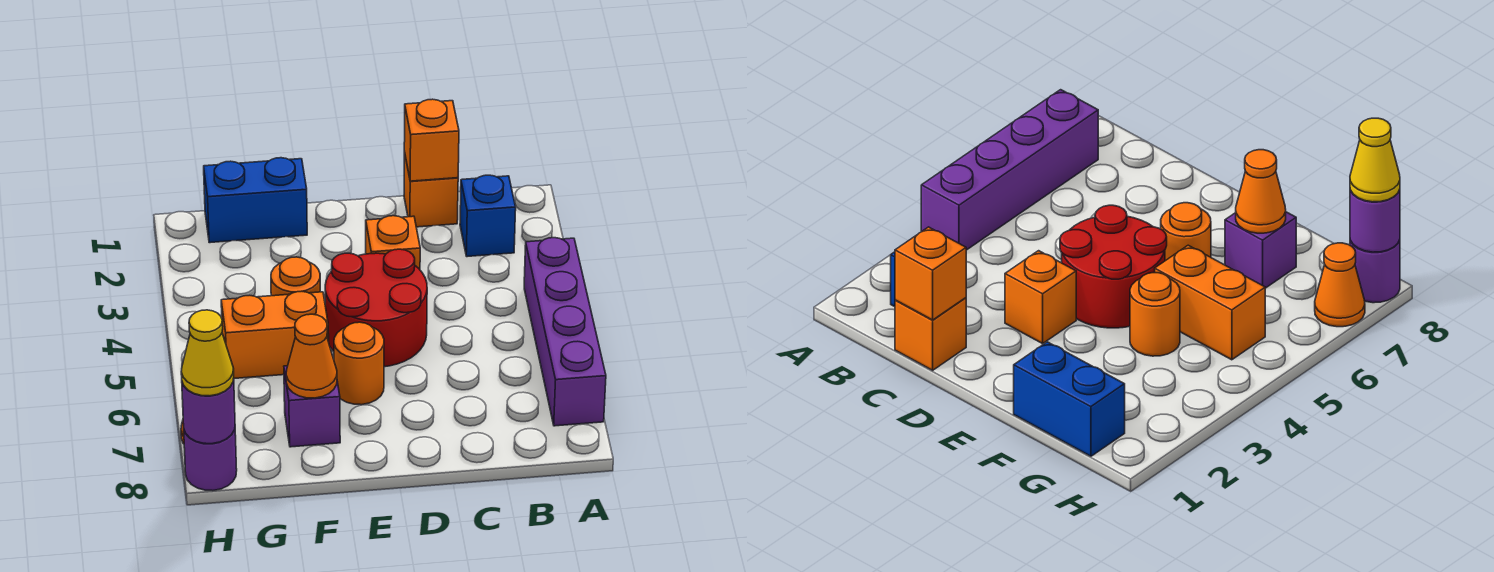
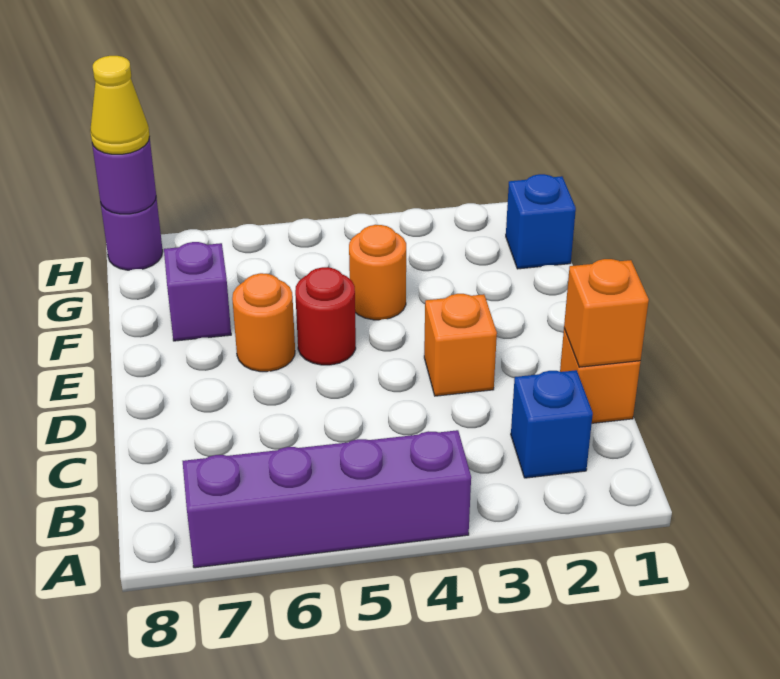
red round brick D4:E5 level 1 -> red round brick E5 level 1
blue brick F1:G1 level 1 -> blue brick G1 level 1
orange brick F5:G5 level 1 -> none
orange cone F7 level 2 -> none
orange cone H7 level 1 -> none

